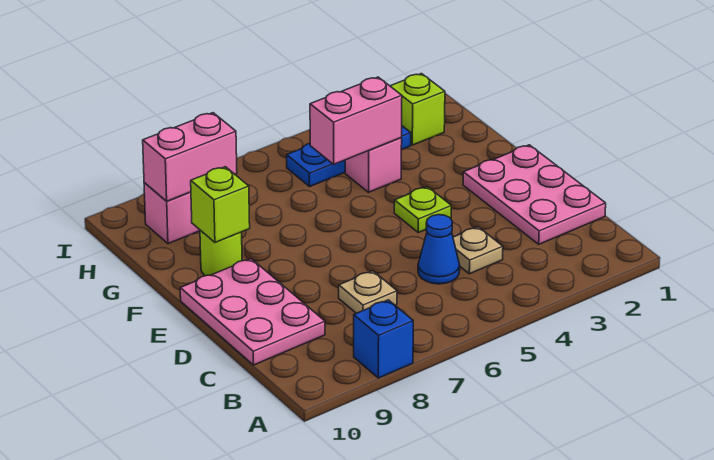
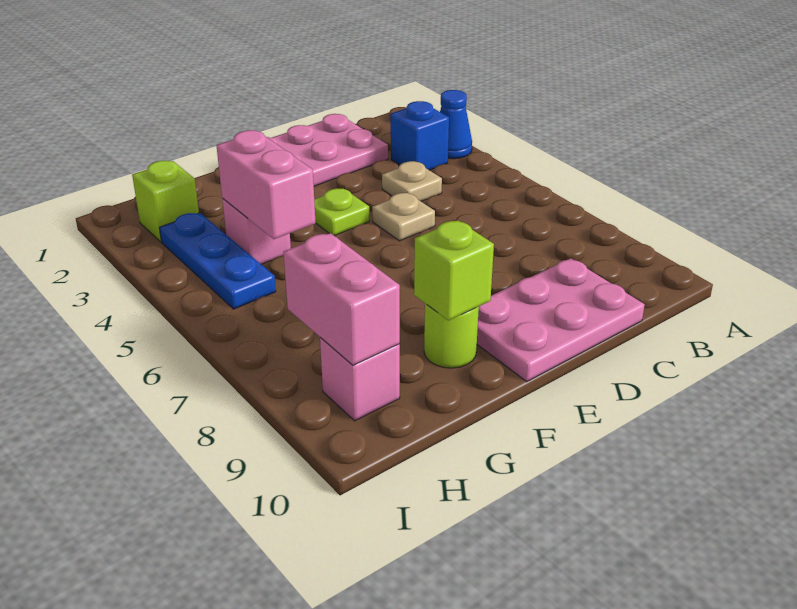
blue brick A8 level 1 -> blue brick B3 level 1
blue cone C5 level 1 -> blue cone A3 level 1
tan plate C7 level 1 -> tan plate D5 level 1

